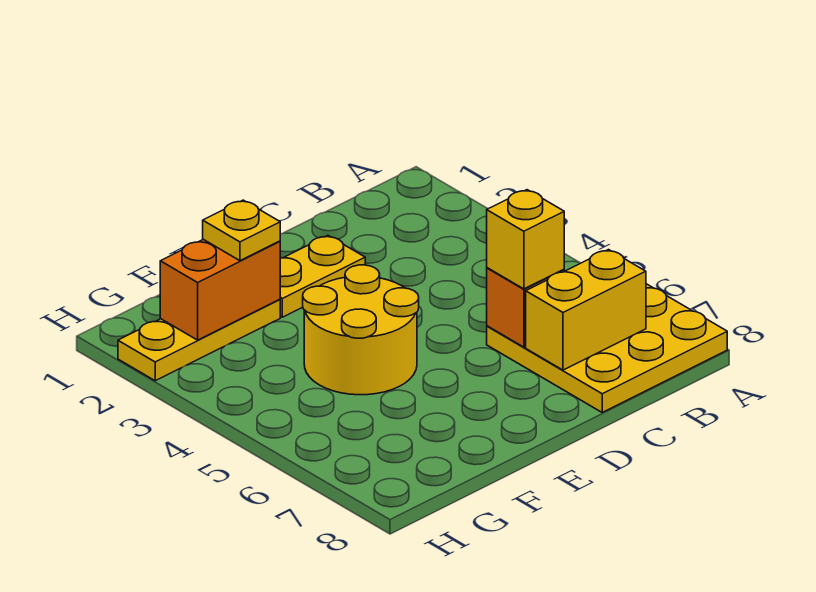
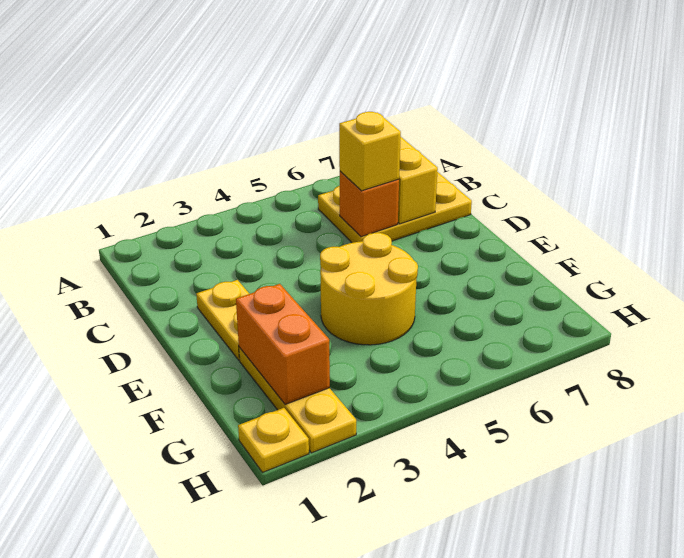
yellow plate A6:C8 level 1 -> yellow plate B6:C8 level 1
yellow plate F2 level 3 -> yellow plate H1 level 1

